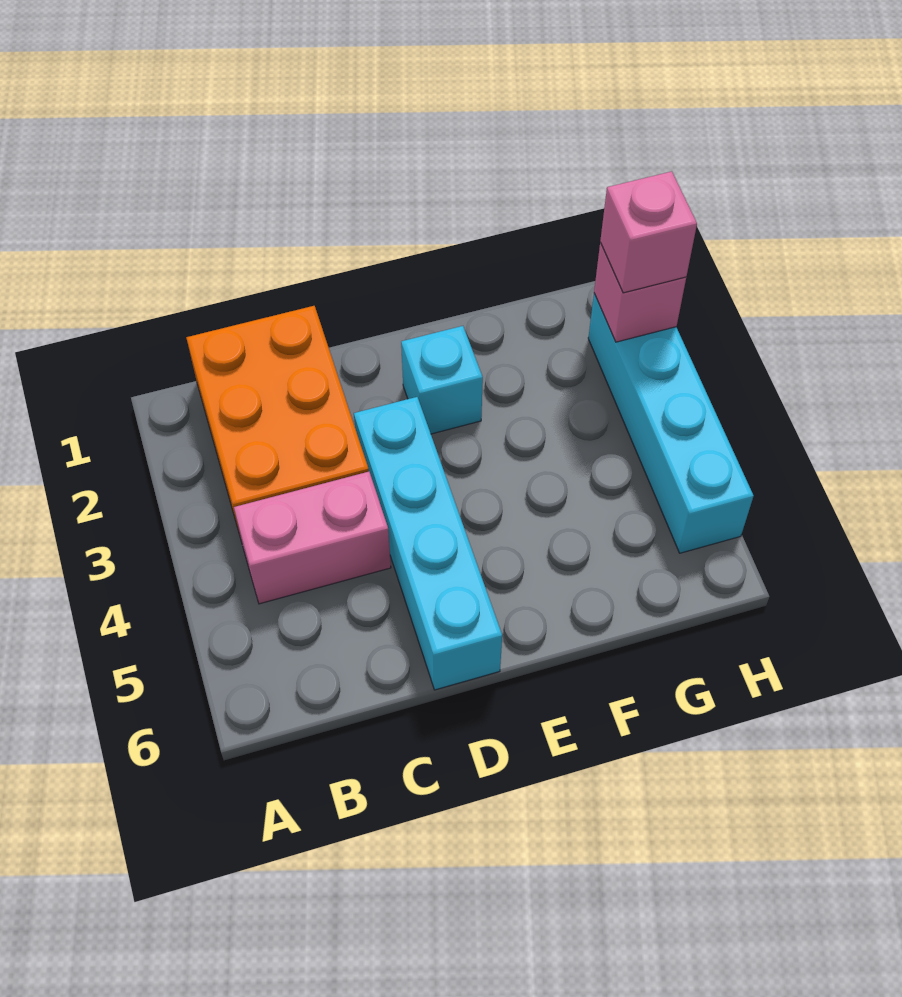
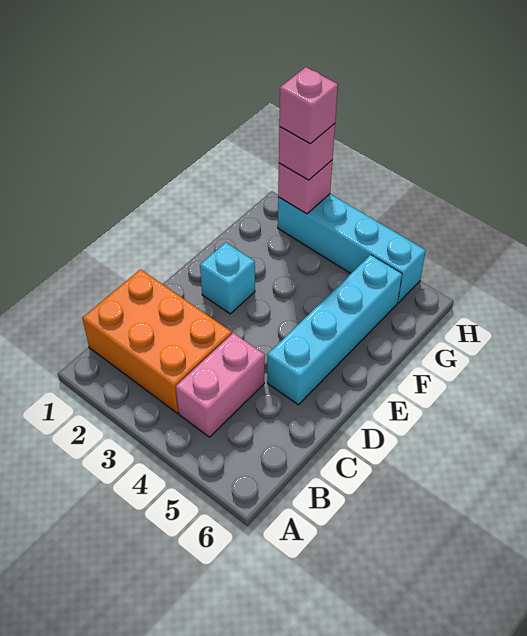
cyan brick D3:D6 level 1 -> cyan brick D5:G5 level 1
none -> pink brick H2 level 4

